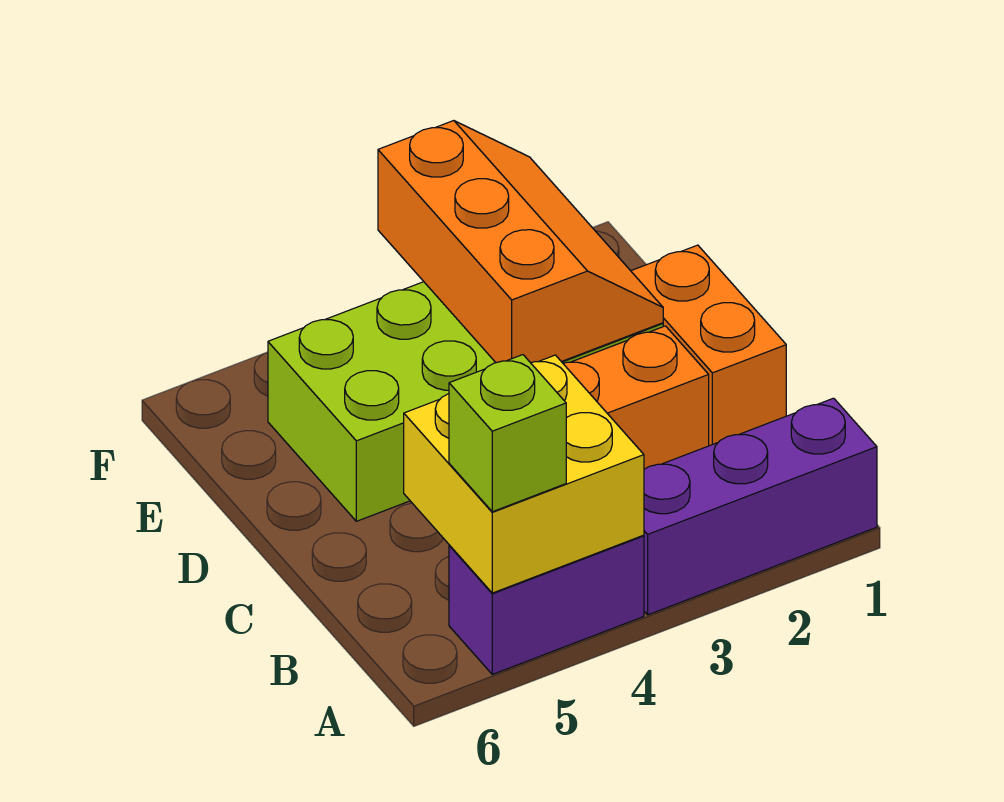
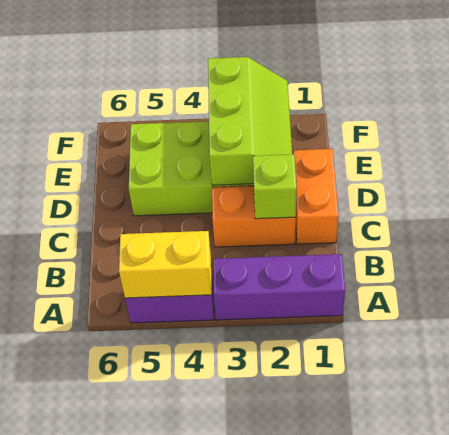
yellow brick A4:B5 level 2 -> yellow brick A4:A5 level 2
lime brick A5 level 3 -> lime brick C2 level 2
orange slope D2:F3 level 2 top 3 -> lime slope D2:F3 level 2 top 3

